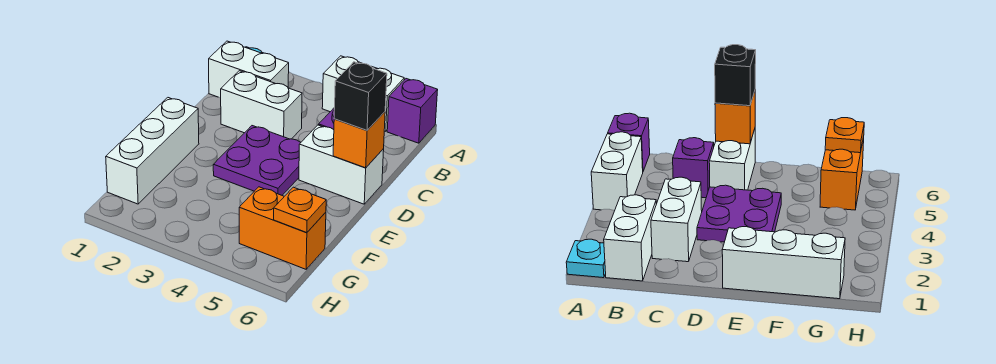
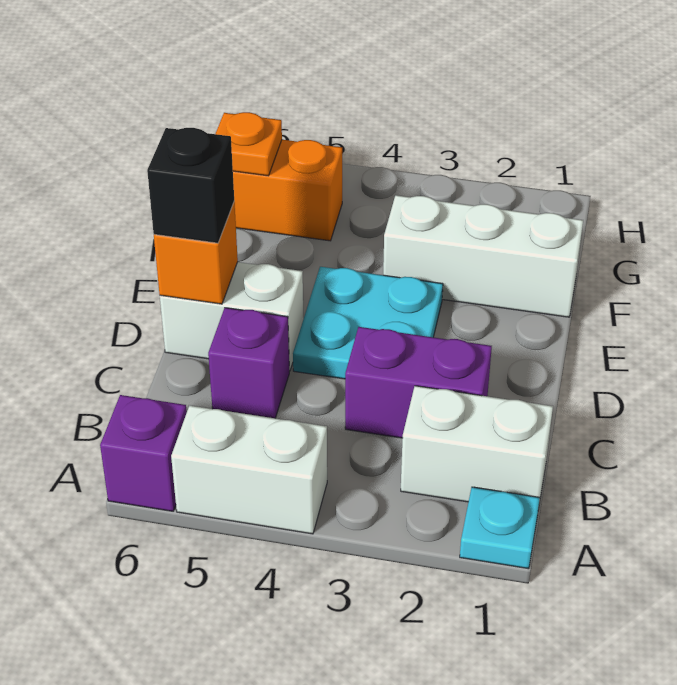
white brick C2:C3 level 1 -> purple brick C2:C3 level 1
purple plate D3:E4 level 1 -> cyan plate D3:E4 level 1
white brick E1:G1 level 1 -> white brick F1:F3 level 1

